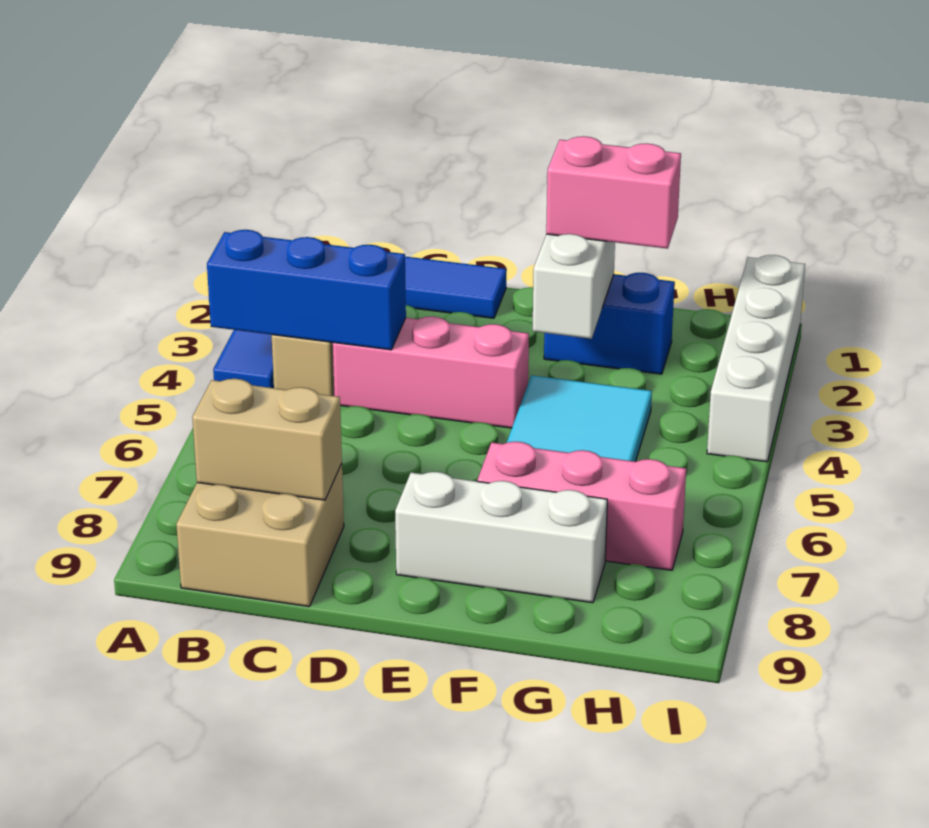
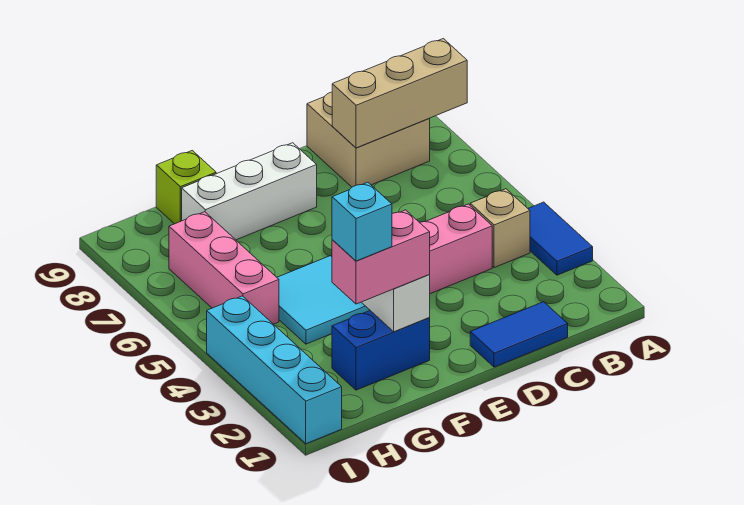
blue brick A4:C4 level 2 -> none
tan brick B8:C8 level 2 -> tan brick A8:C8 level 2
pink brick F7:H7 level 1 -> pink brick H5:H7 level 1
none -> cyan brick G2 level 4
none -> lime brick G9 level 1
white brick I1:I4 level 1 -> cyan brick I1:I4 level 1

